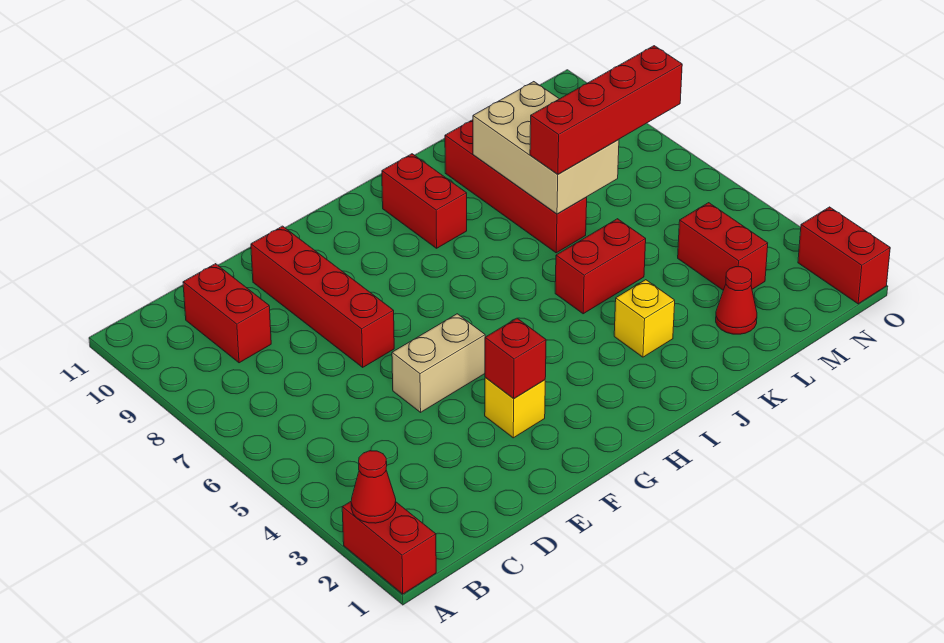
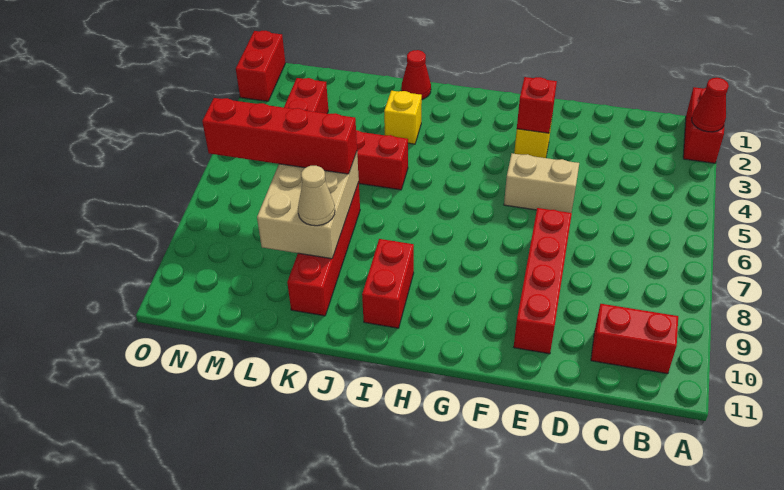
red brick C9:C10 level 1 -> red brick B10:C10 level 1
none -> tan cone K9 level 3
red cone L2 level 1 -> red cone J1 level 1

